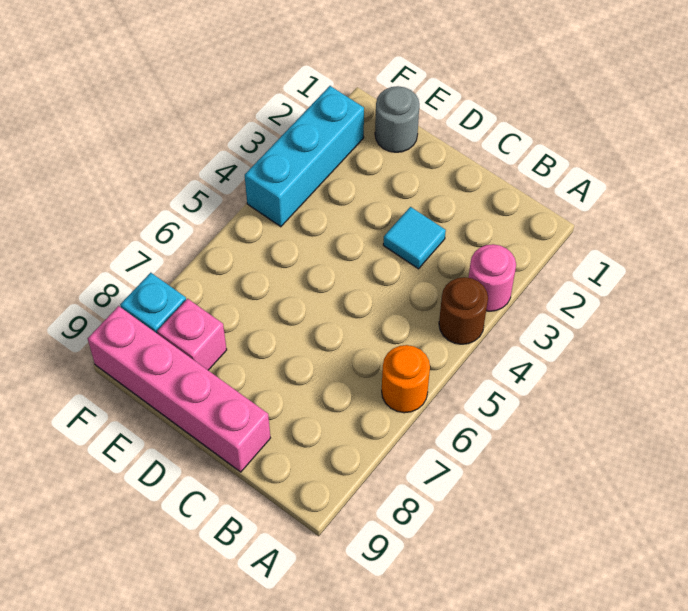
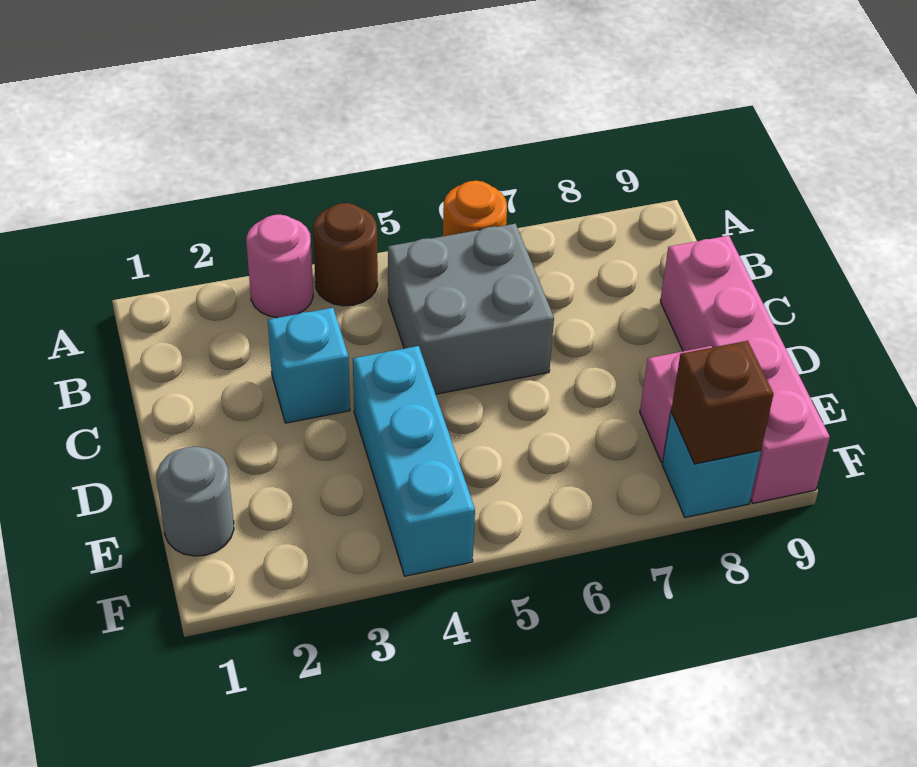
none -> grey brick B5:C6 level 1
cyan tile C3 level 1 -> cyan brick C3 level 1
cyan brick F2:F4 level 1 -> cyan brick D4:F4 level 1
none -> brown brick F8 level 2

